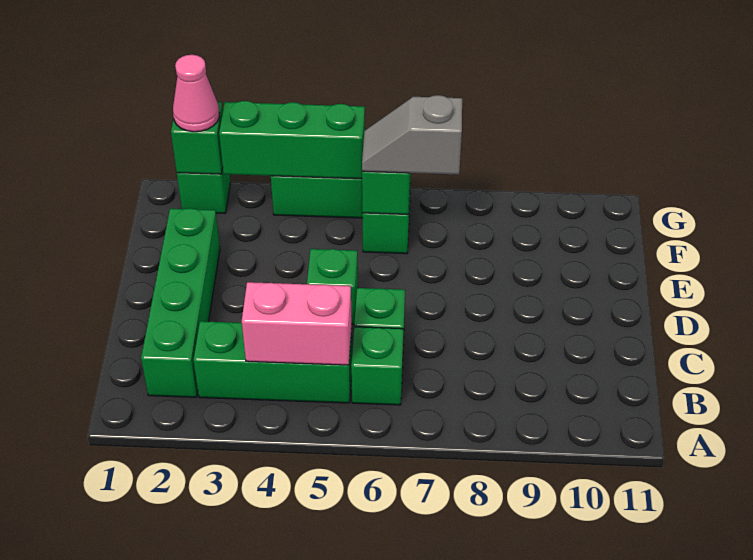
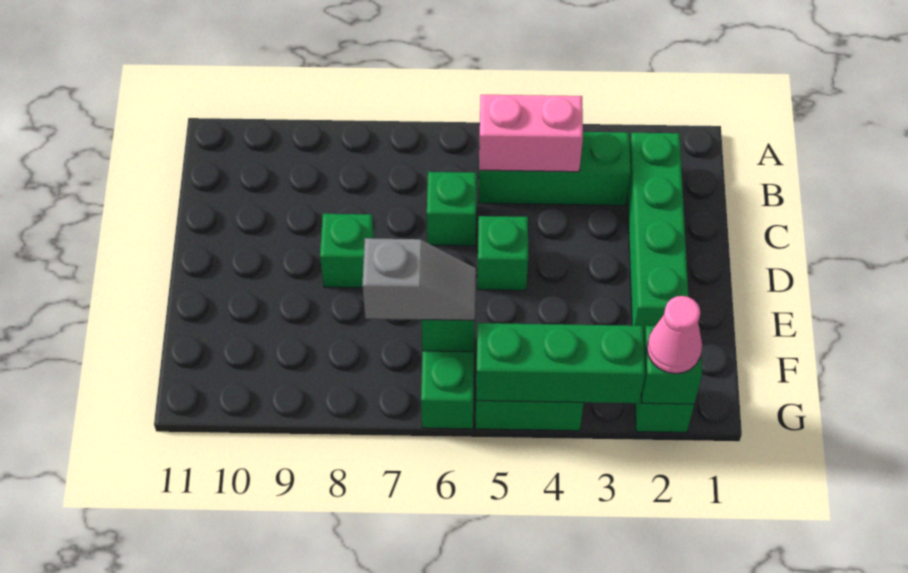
green brick B6 level 1 -> green brick D8 level 1

